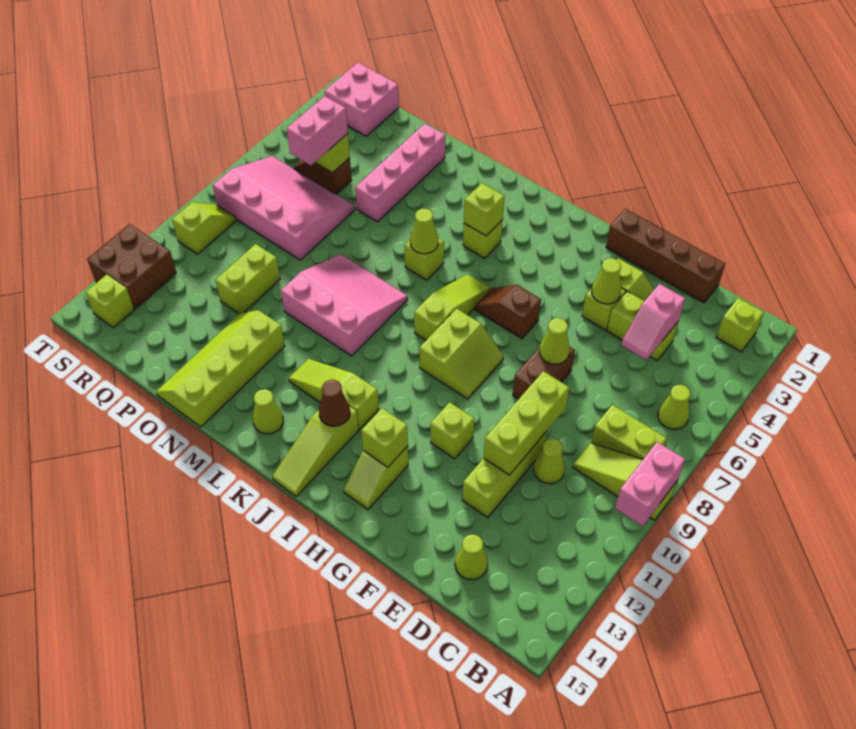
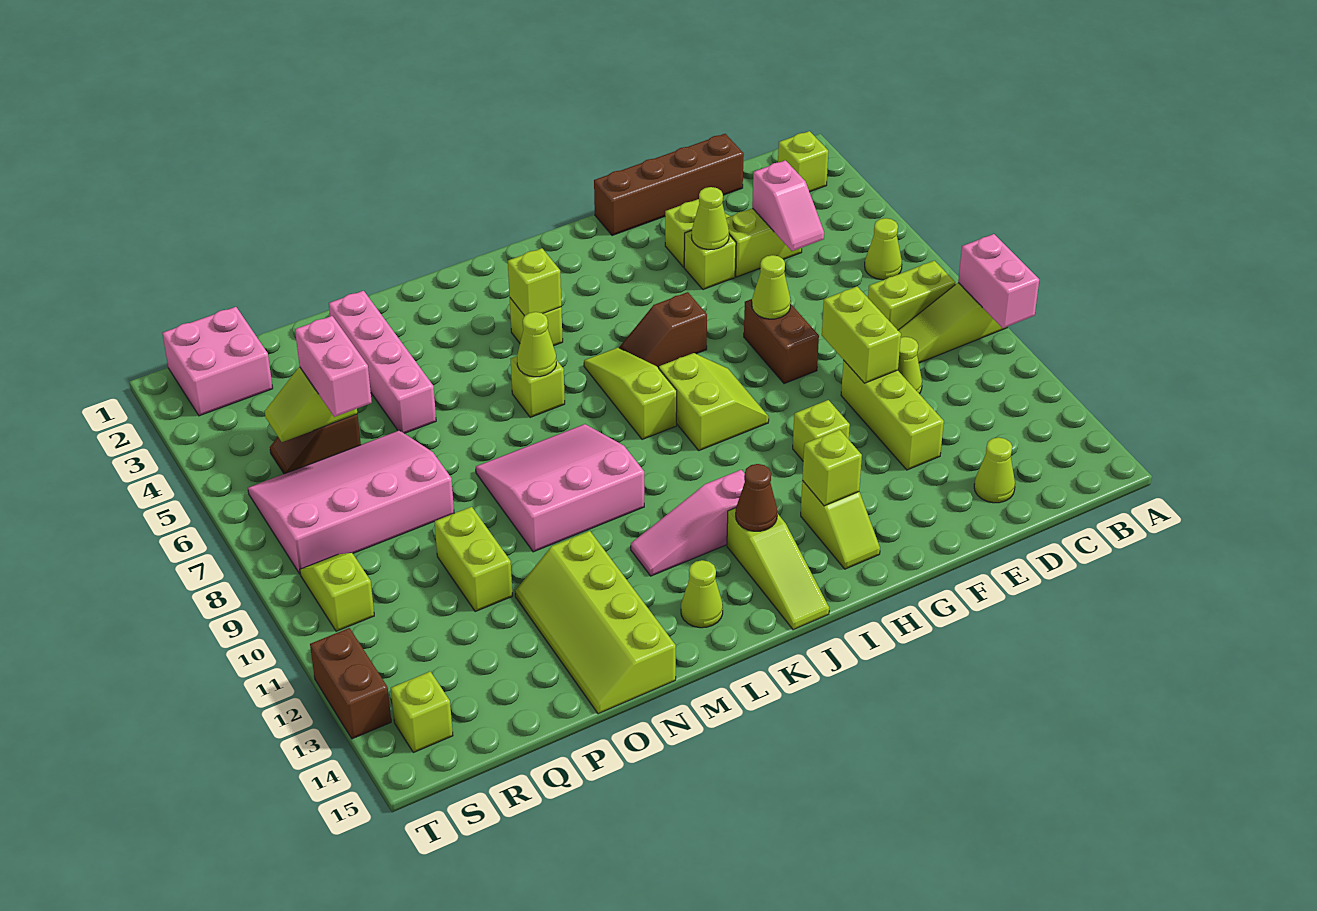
lime brick E9:E11 level 2 -> lime brick E9:E10 level 2
lime slope J12:L12 level 1 top J -> pink slope J12:L12 level 1 top J
brown brick S12:T13 level 1 -> brown brick T12:T13 level 1

